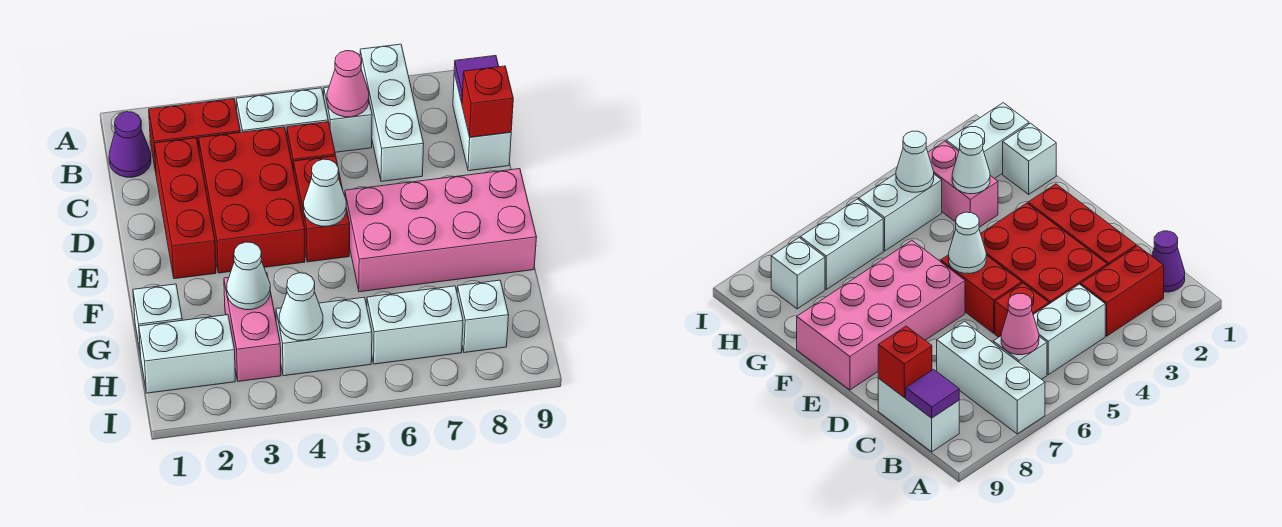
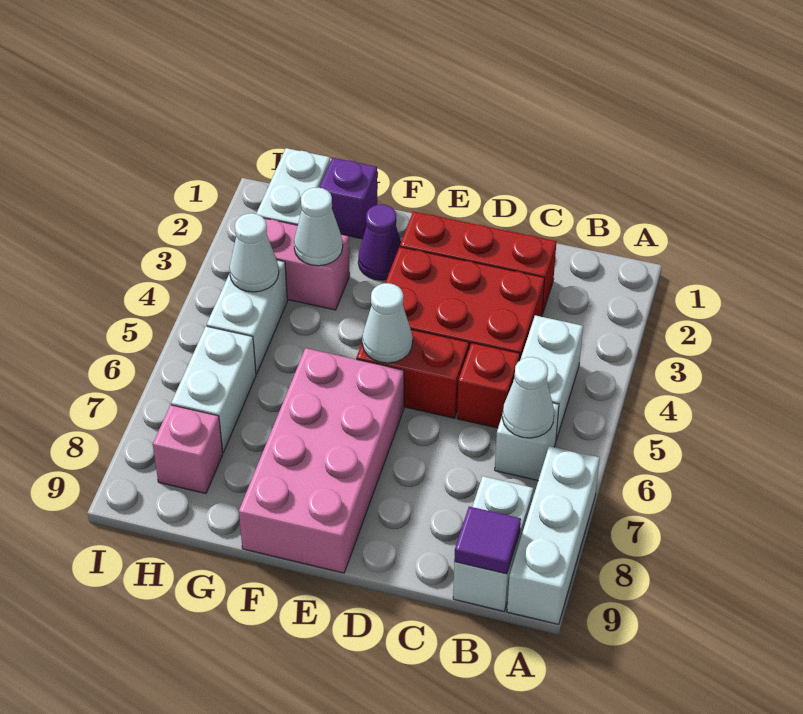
white brick A7:C7 level 1 -> white brick A7:A9 level 1
purple cone B1 level 1 -> purple cone F2 level 1
red brick B2:B3 level 1 -> none
pink cone B6 level 2 -> white cone B6 level 2
white brick B9:C9 level 1 -> white brick B8:B9 level 1
red brick C9 level 2 -> none
white brick G1 level 1 -> purple brick G1 level 1
white brick H8 level 1 -> pink brick H8 level 1

